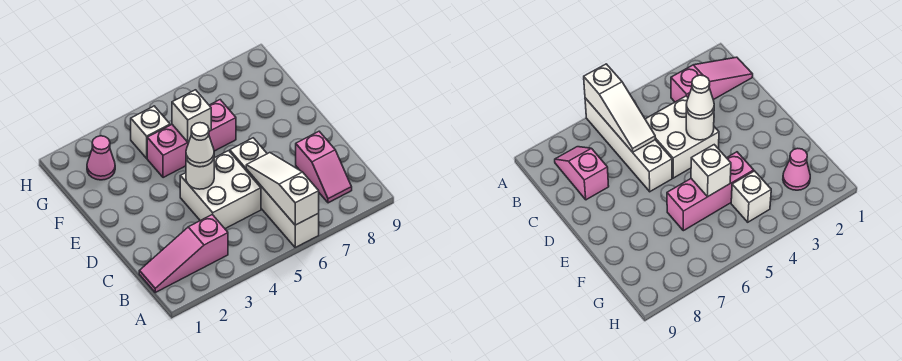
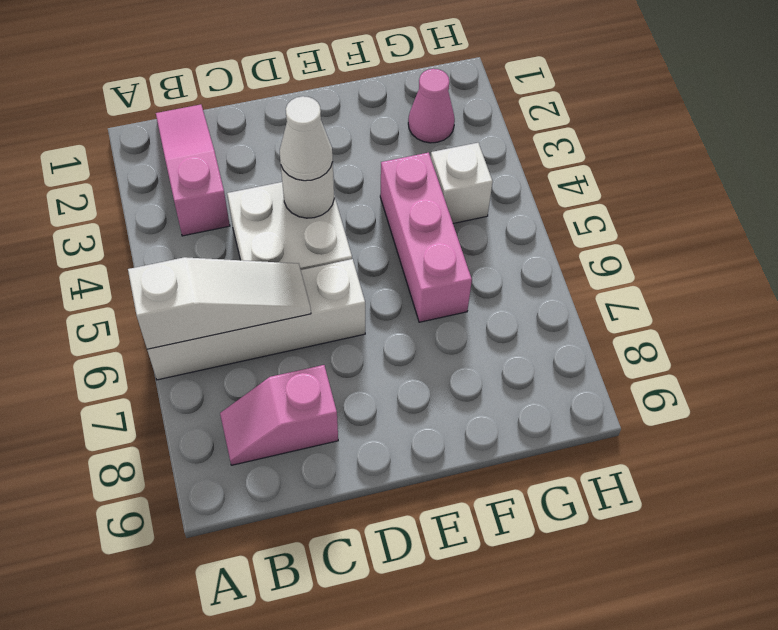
white brick F5 level 2 -> none

